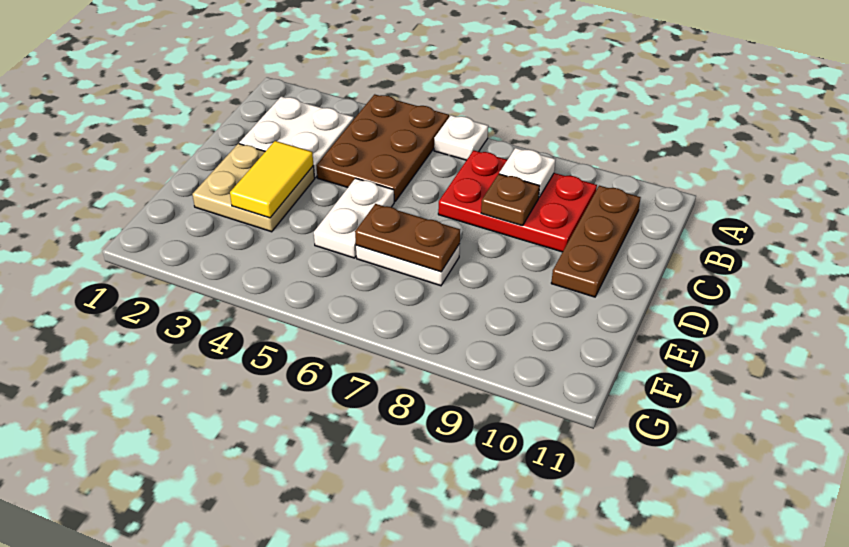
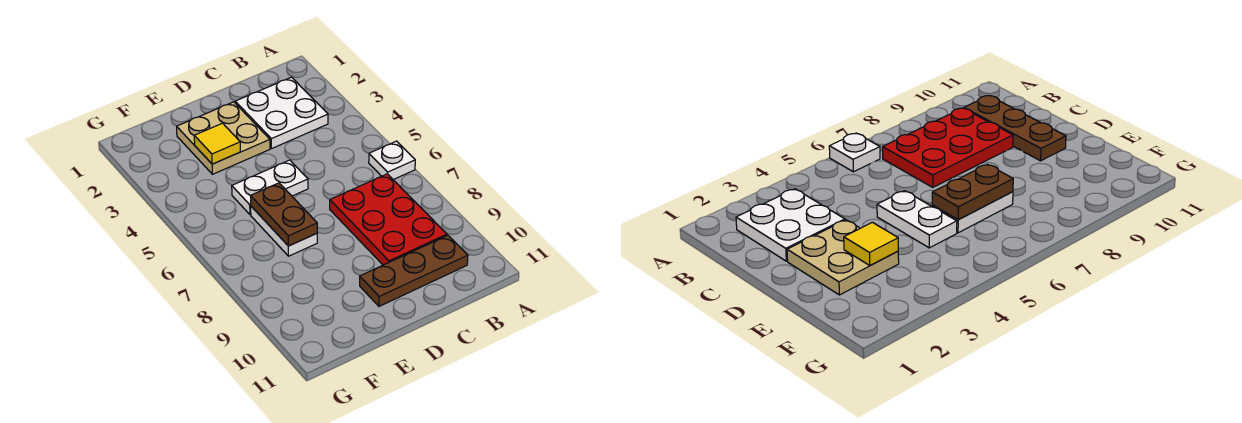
brown plate A4:C5 level 1 -> none
white plate B8 level 2 -> none
brown plate C8 level 2 -> none
yellow tile D3:E3 level 2 -> yellow tile E3 level 2

